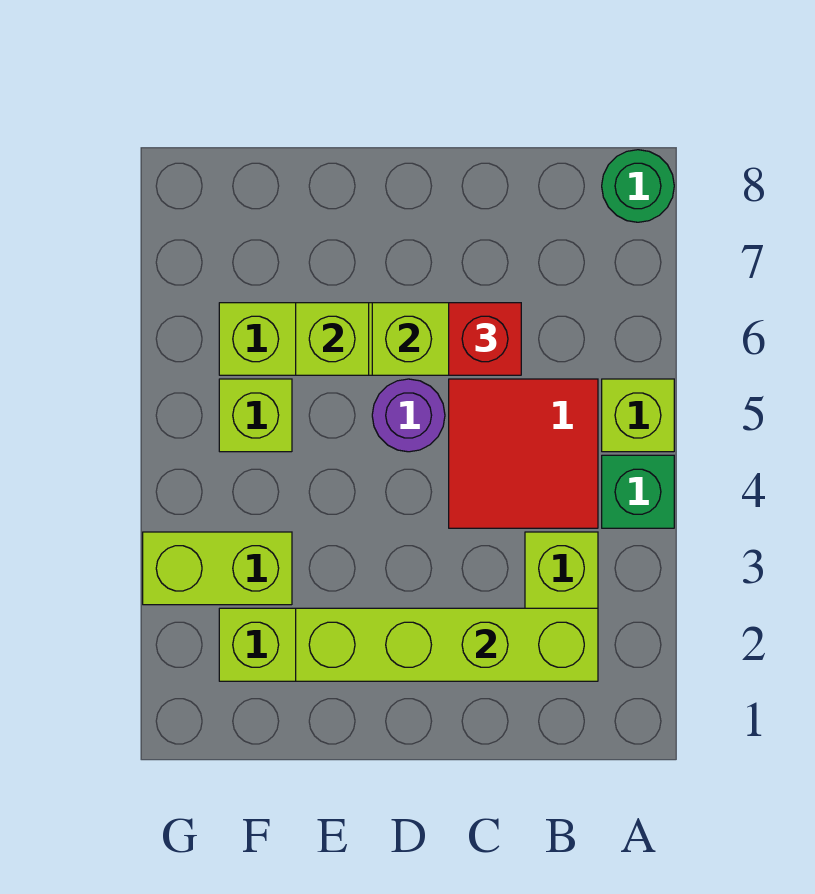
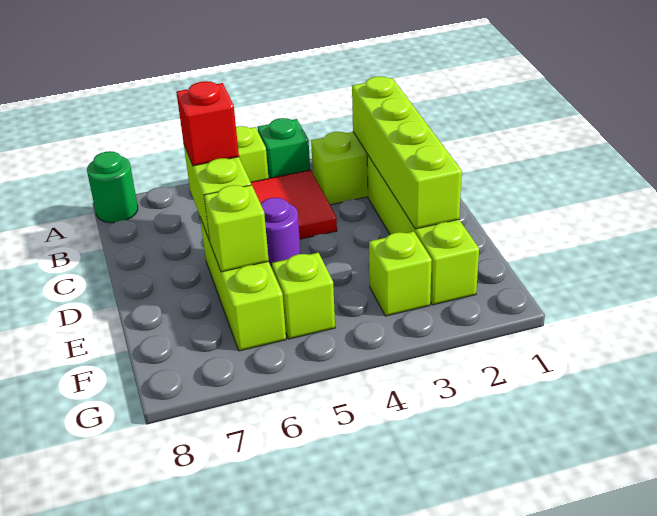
lime brick F3:G3 level 1 -> lime brick F3 level 1

